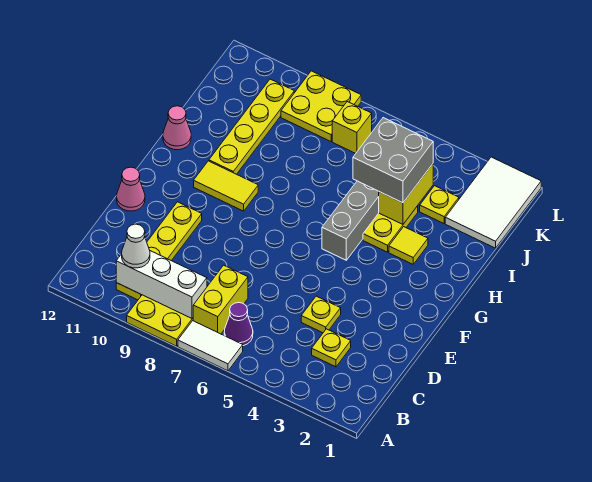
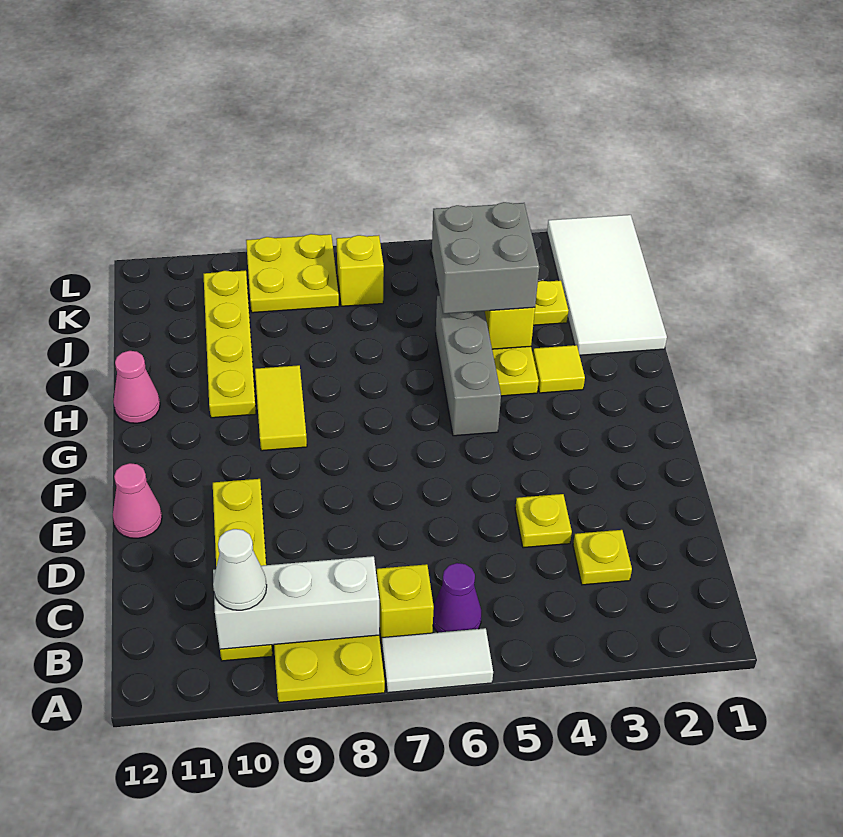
yellow brick B7:C7 level 1 -> yellow brick B7 level 1
yellow tile G9:G10 level 1 -> yellow tile G9:H9 level 1
white tile J1:L2 level 1 -> white tile I1:L2 level 1

